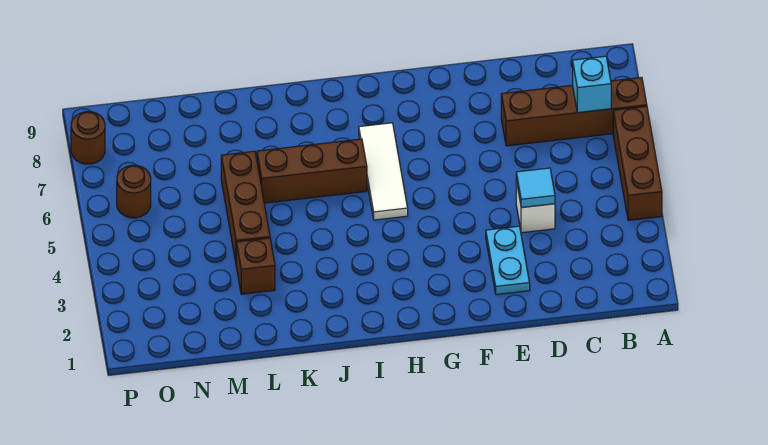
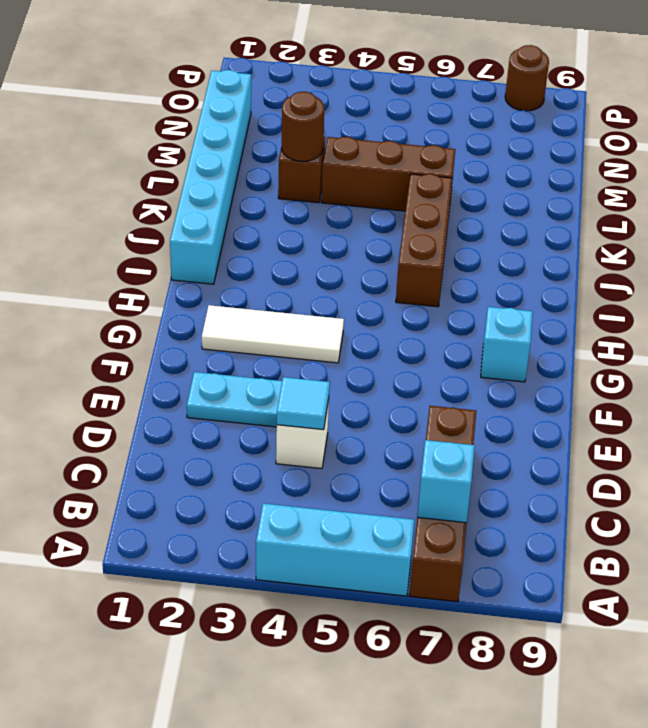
brown brick A4:A6 level 1 -> cyan brick A4:A6 level 1
none -> cyan brick G8 level 1
white tile H5:H7 level 1 -> white tile G2:G4 level 1
none -> cyan brick I1:N1 level 1
brown round brick O6 level 1 -> brown round brick L3 level 2

